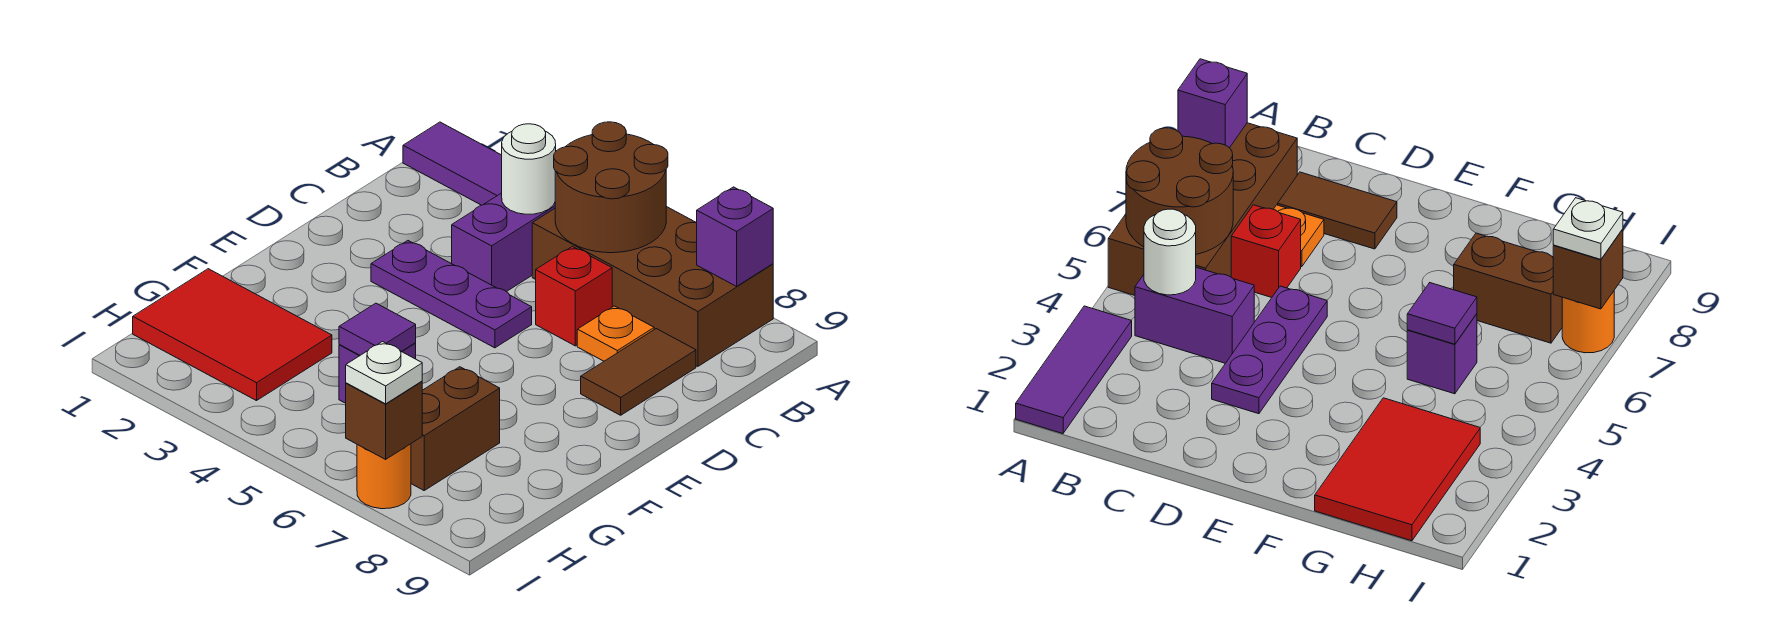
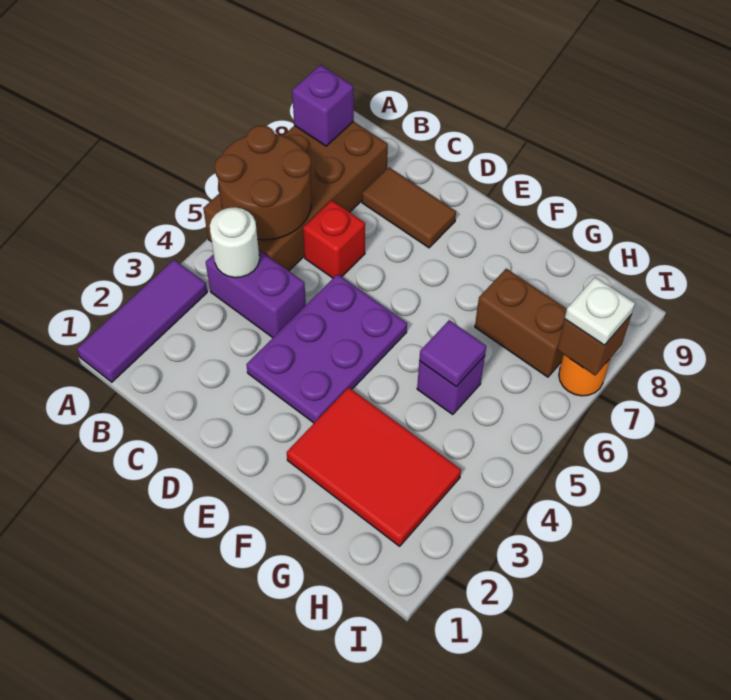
orange plate C7 level 1 -> none
purple plate D3:D5 level 1 -> purple plate D3:E5 level 1
red tile G1:H3 level 1 -> red tile F2:H3 level 1

